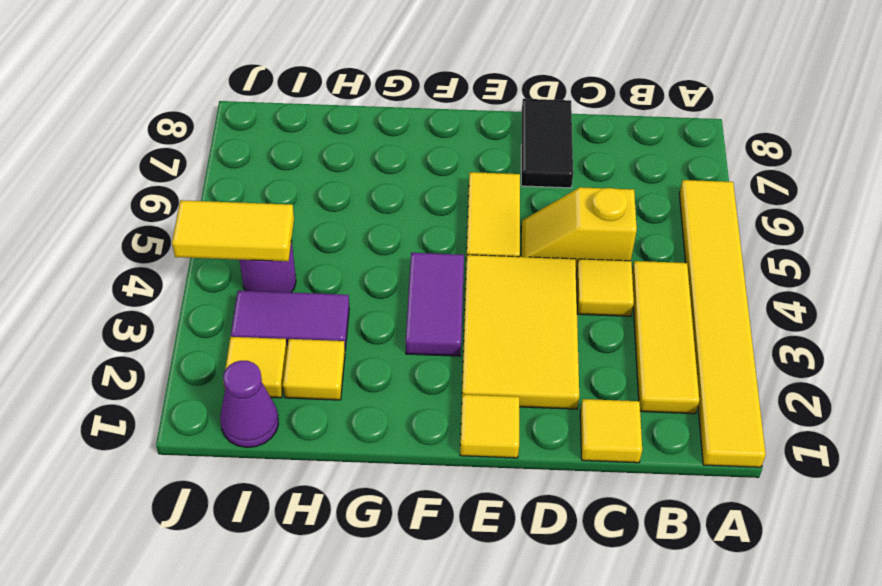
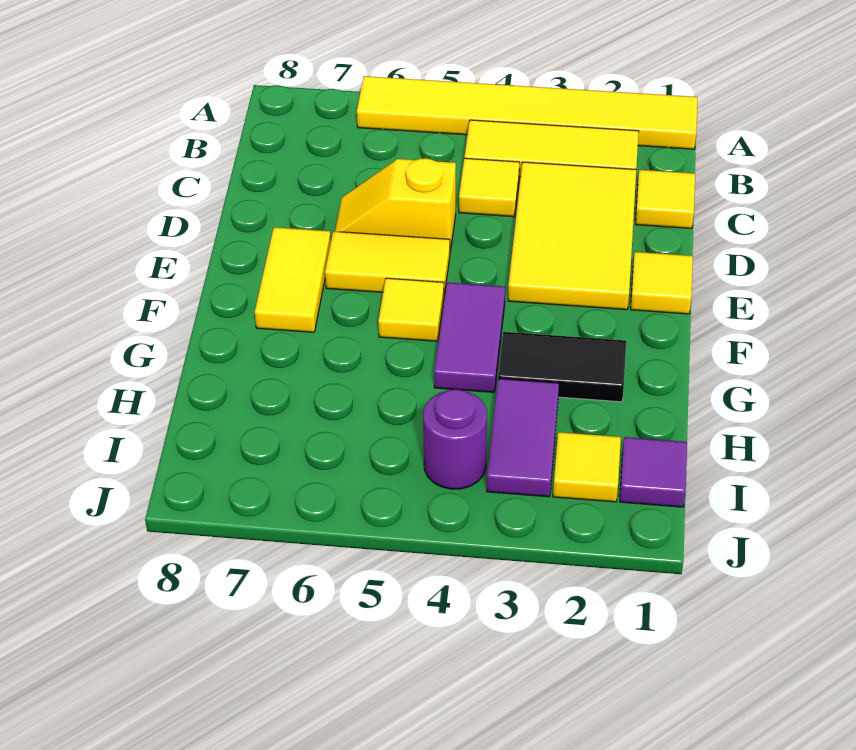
yellow slope C5:D5 level 1 top C -> yellow slope D5:D6 level 1 top 5
yellow tile D2:E4 level 1 -> yellow tile C2:E3 level 1
black tile D7:D8 level 1 -> black tile G2:G3 level 1
purple tile F3:F4 level 1 -> purple tile F4:G4 level 1
yellow tile H2 level 1 -> yellow tile F5 level 1
purple cone I1 level 1 -> purple tile I1 level 1
yellow tile I4:J4 level 2 -> yellow tile E7:F7 level 1

